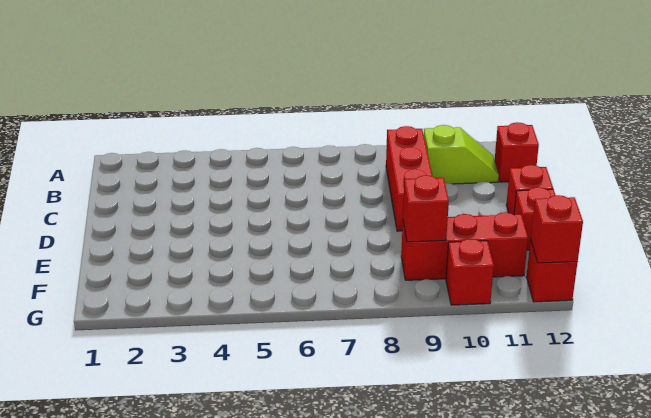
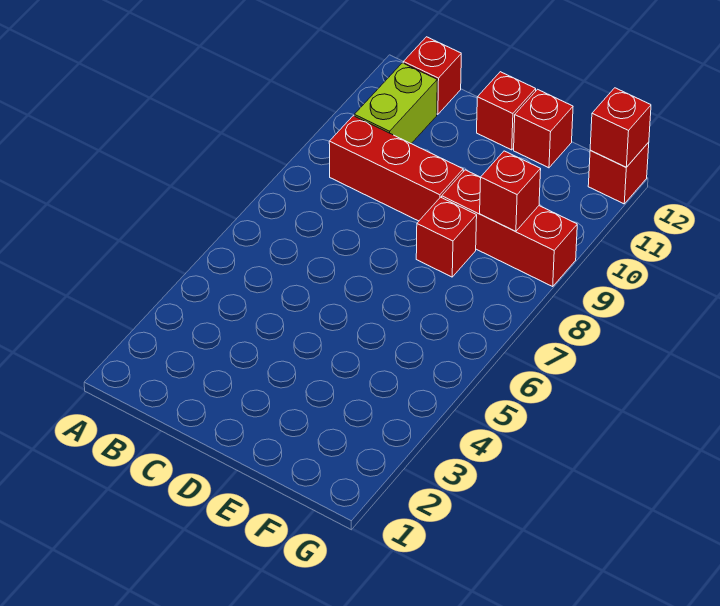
lime slope B10:B11 level 1 top 10 -> lime brick B10:B11 level 1
red brick F9:F11 level 1 -> red brick E9:G9 level 1
red brick G10 level 1 -> red brick E8 level 1

